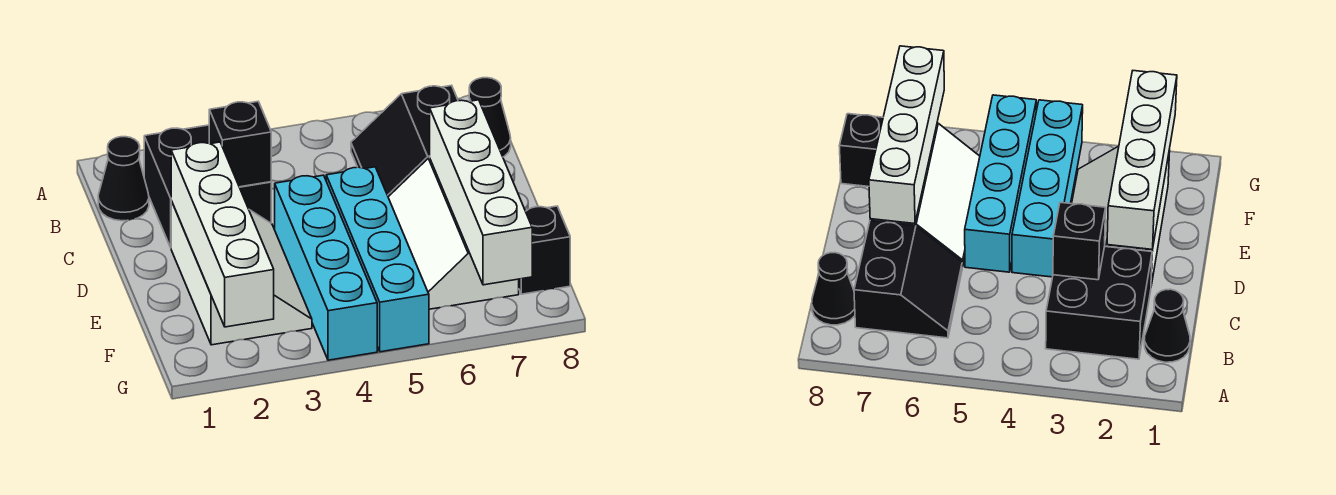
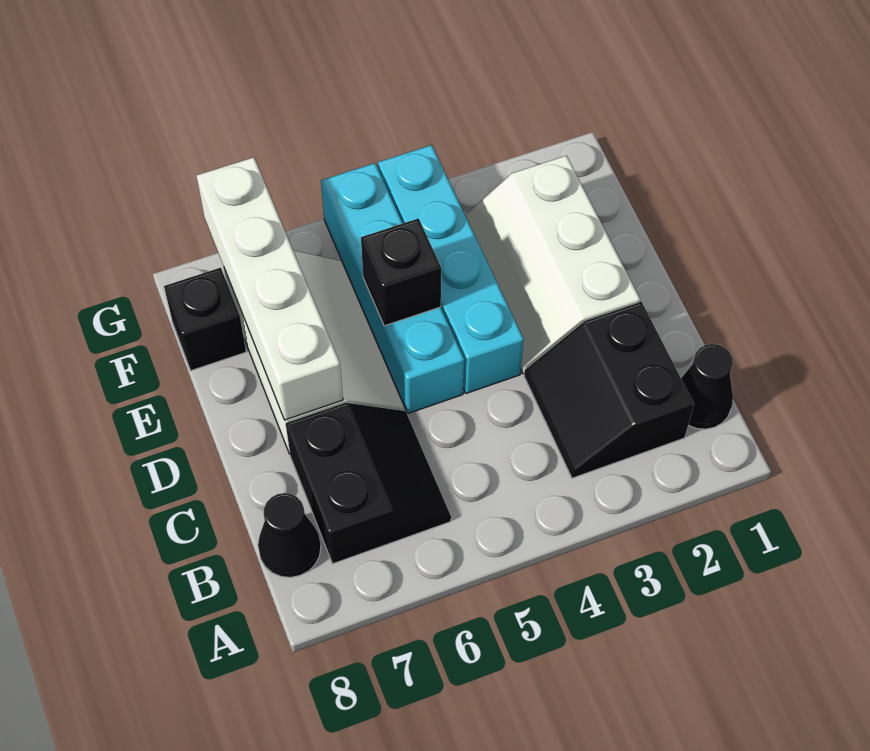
black brick B2:C3 level 1 -> black slope B2:C3 level 1 top 2
black brick C3 level 2 -> black brick E5 level 2
white brick D2:G2 level 2 -> none

